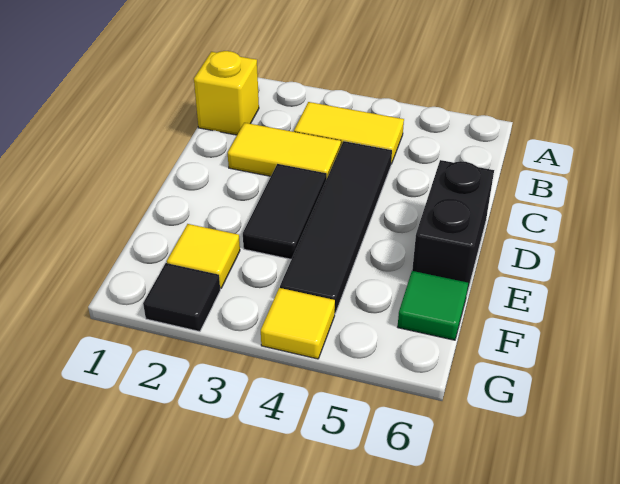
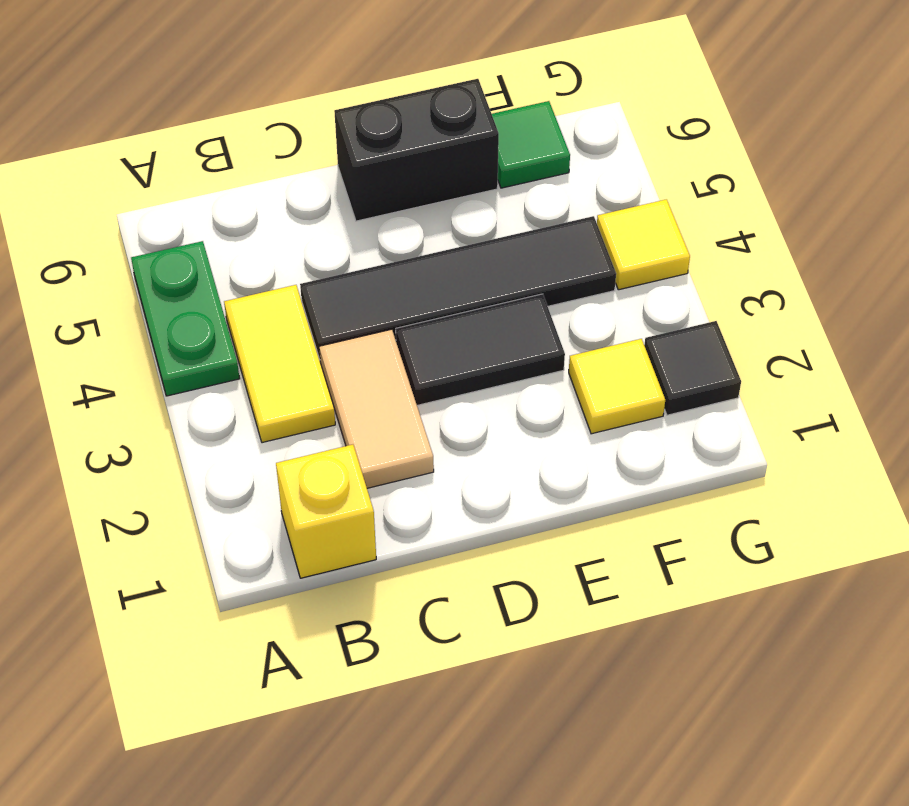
none -> green plate A4:A5 level 1
yellow tile C2:C3 level 1 -> tan tile C2:C3 level 1

